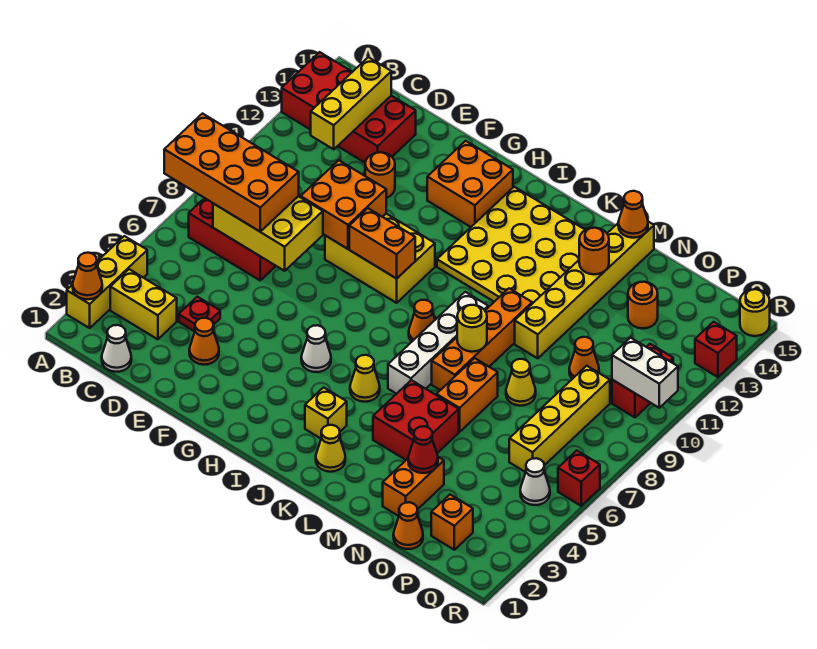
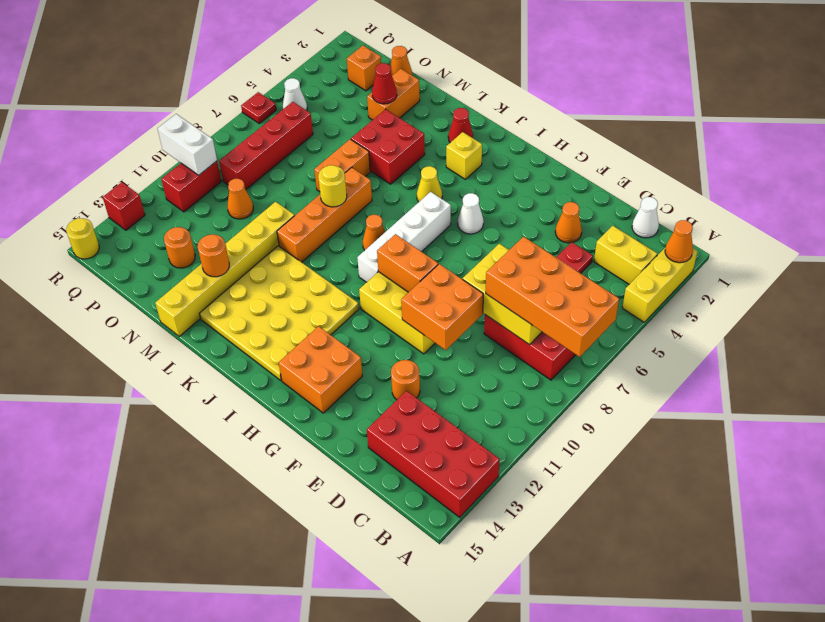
yellow brick C12:C14 level 2 -> none
yellow cone K2 level 1 -> red cone K2 level 1
white brick K6:K9 level 1 -> white brick I6:I9 level 1
orange cone M15 level 2 -> none
yellow cone N8 level 1 -> none
yellow brick P6:P9 level 1 -> red brick P6:P9 level 1
red brick R6 level 1 -> red plate R6 level 1

